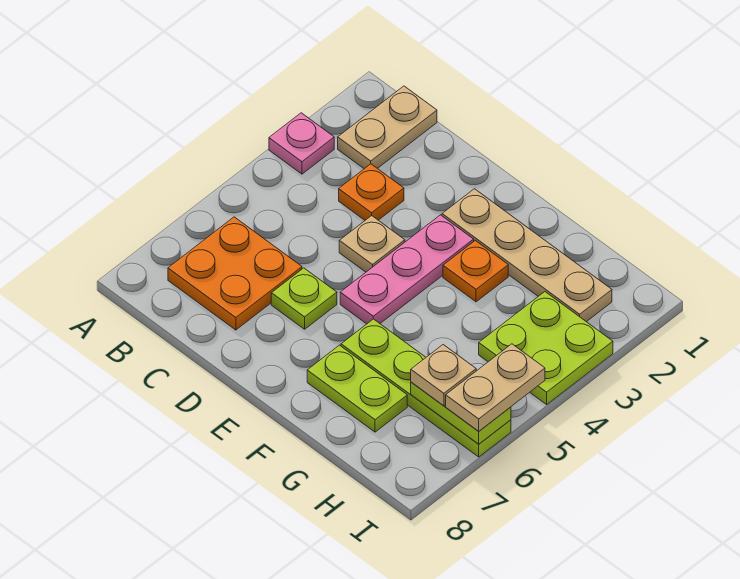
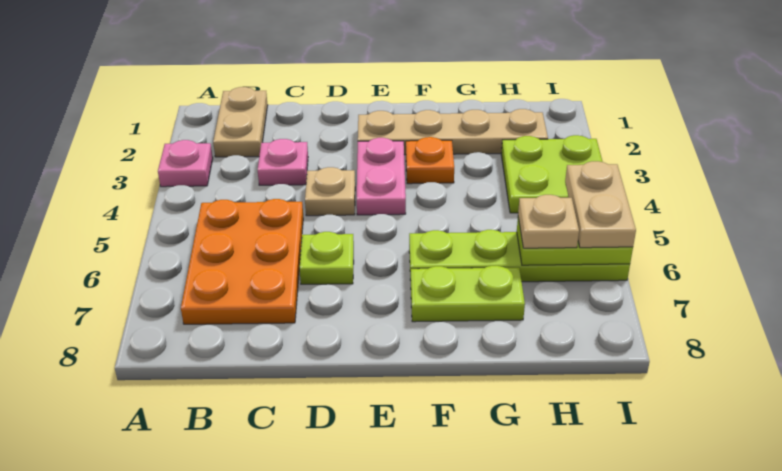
orange plate B6:C7 level 1 -> orange plate B5:C7 level 1
orange plate C3 level 1 -> pink plate C3 level 1
pink plate E3:E5 level 1 -> pink plate E3:E4 level 1

